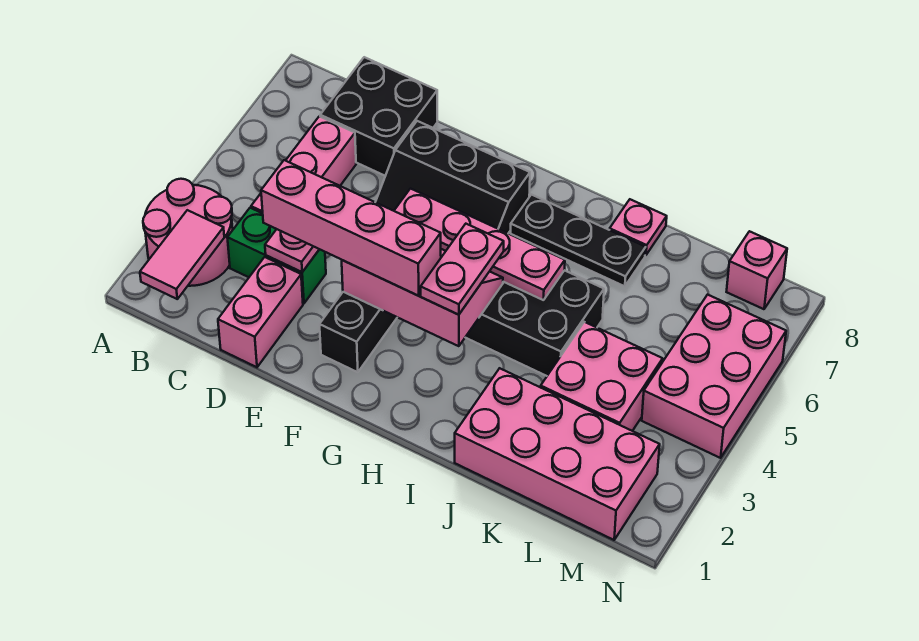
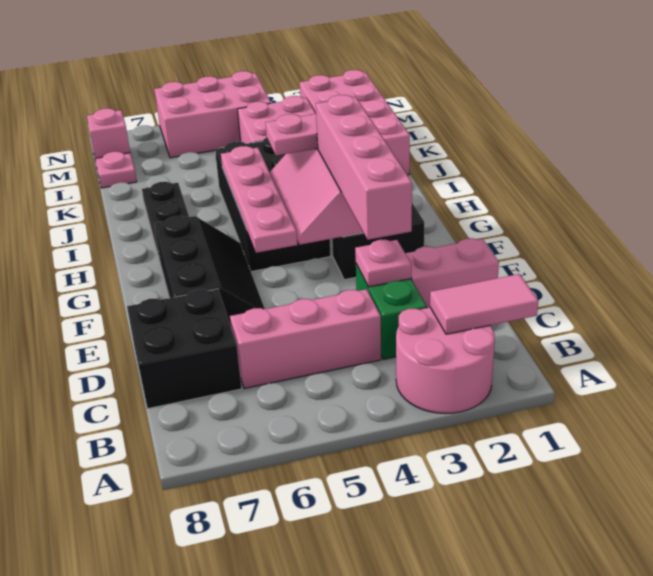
pink plate J8 level 1 -> pink plate L8 level 1

